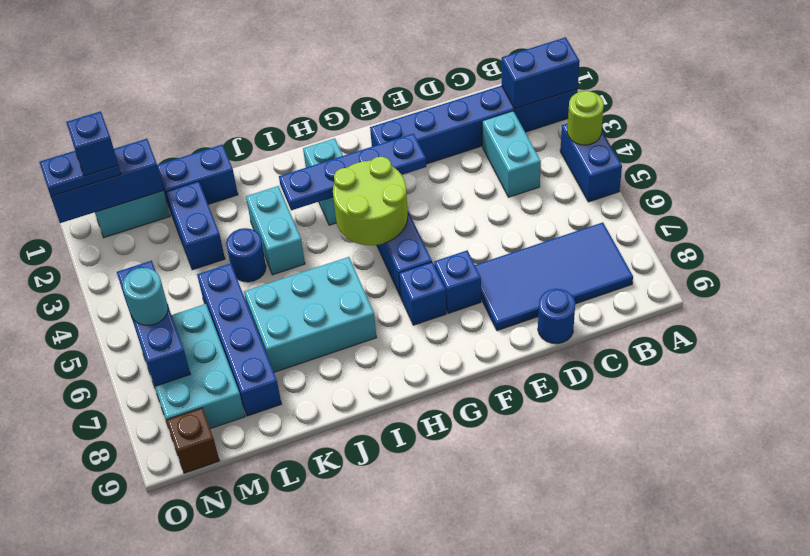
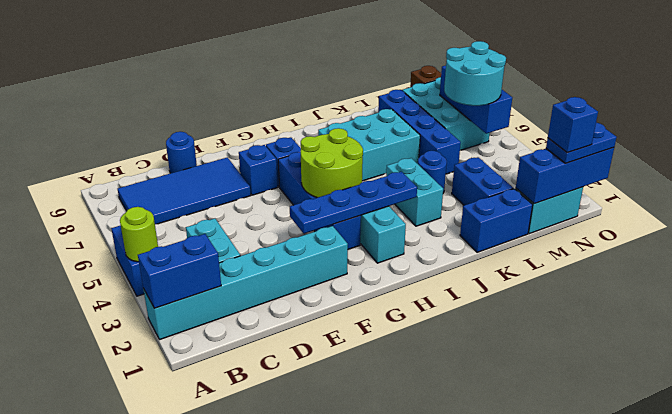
blue brick A2:F2 level 1 -> cyan brick A2:F2 level 1
cyan round brick N6 level 3 -> cyan round brick M5:N6 level 3

